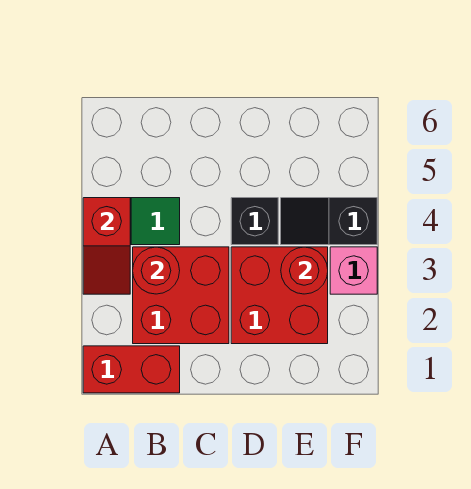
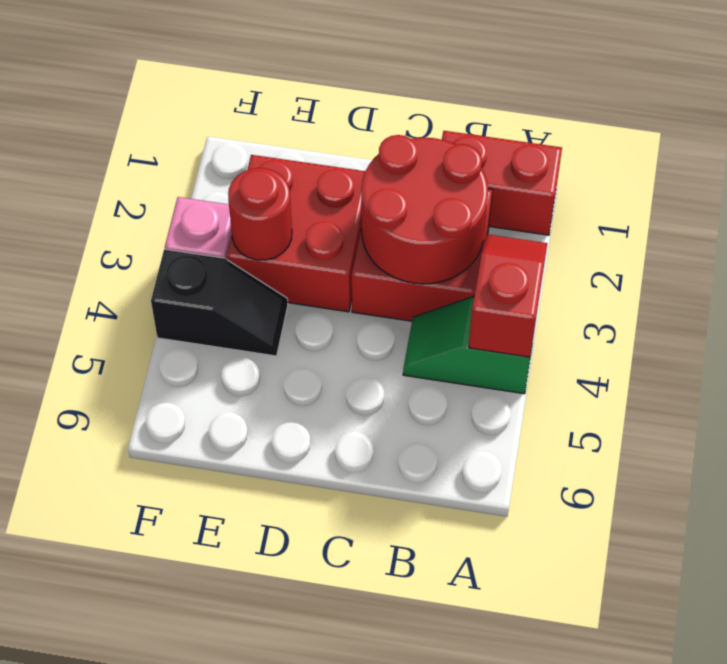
red round brick B3 level 2 -> red round brick B2:C3 level 2
black brick D4 level 1 -> none

